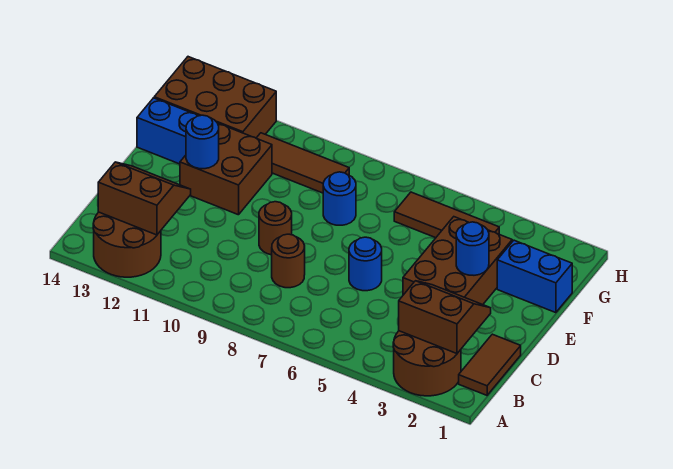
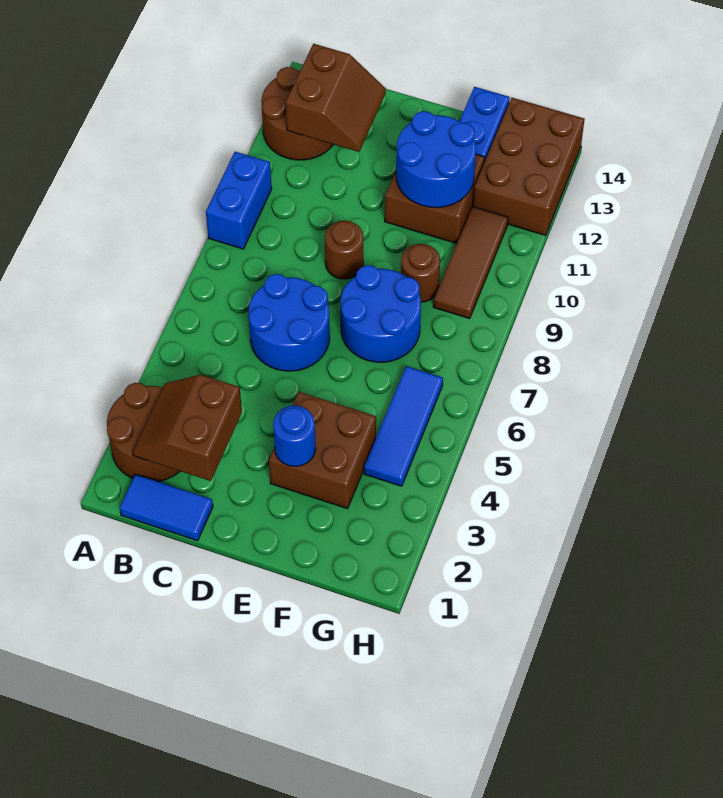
brown tile B1:C1 level 1 -> blue tile B1:C1 level 1
brown slope B2:C3 level 2 top B -> brown slope B2:C3 level 2 top C
brown round brick C8 level 1 -> brown round brick F9 level 1
brown brick D3:F4 level 1 -> brown brick E3:F4 level 1
blue round brick D6 level 1 -> blue round brick C6:D7 level 1
blue round brick E12 level 2 -> blue round brick E11:F12 level 2
blue brick F1:F2 level 1 -> blue brick A9:A10 level 1
blue round brick F8 level 1 -> blue round brick E7:F8 level 1
brown tile G4:G6 level 1 -> blue tile G4:G6 level 1

